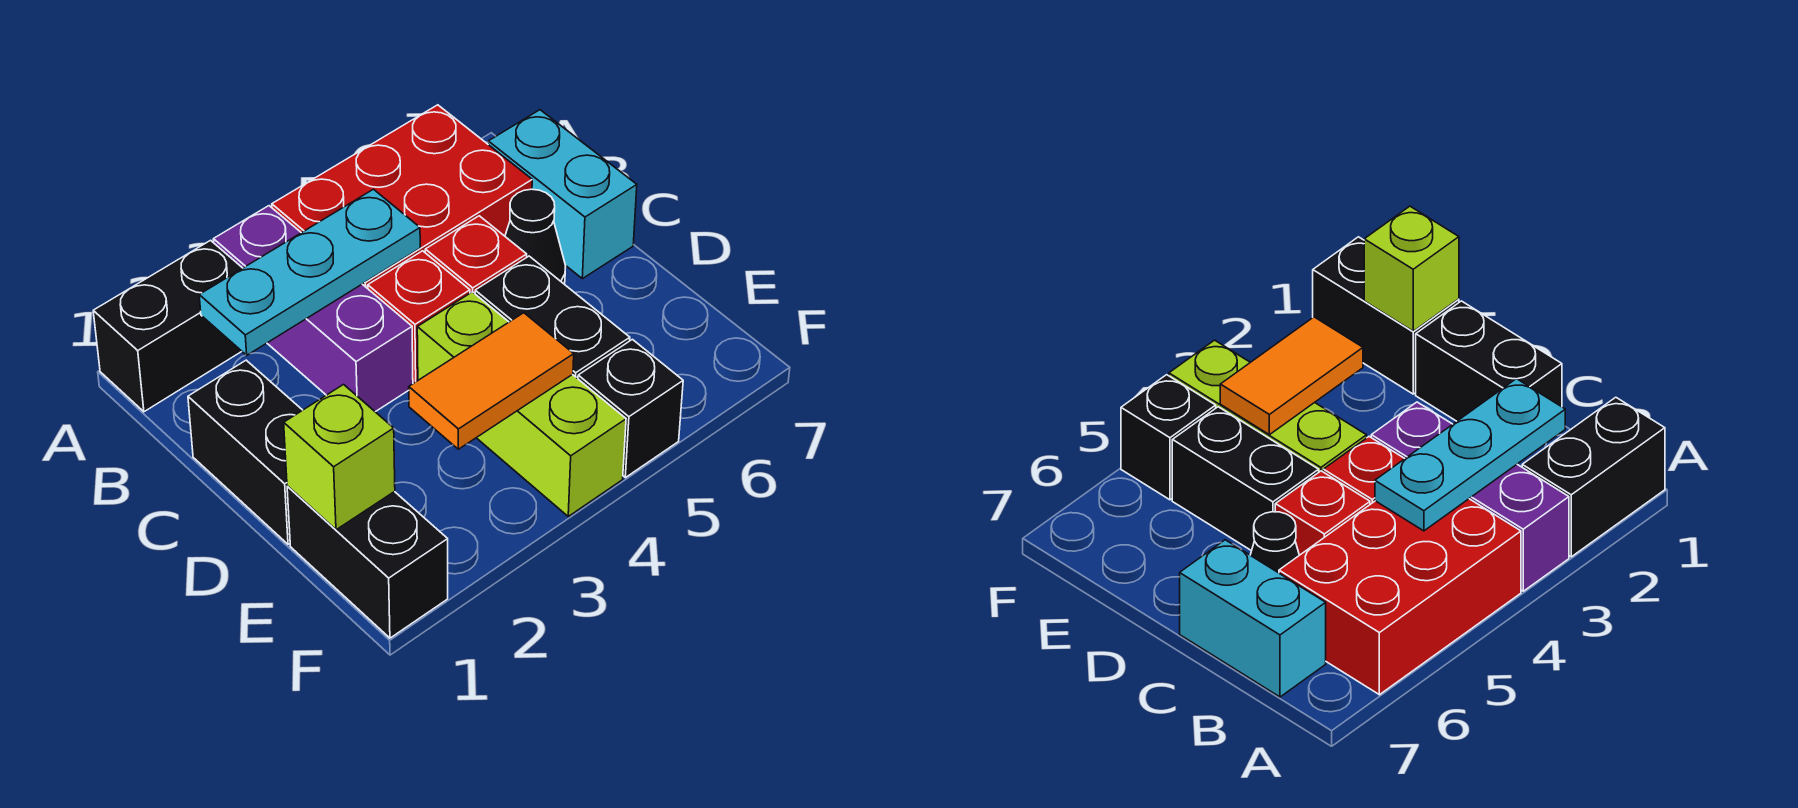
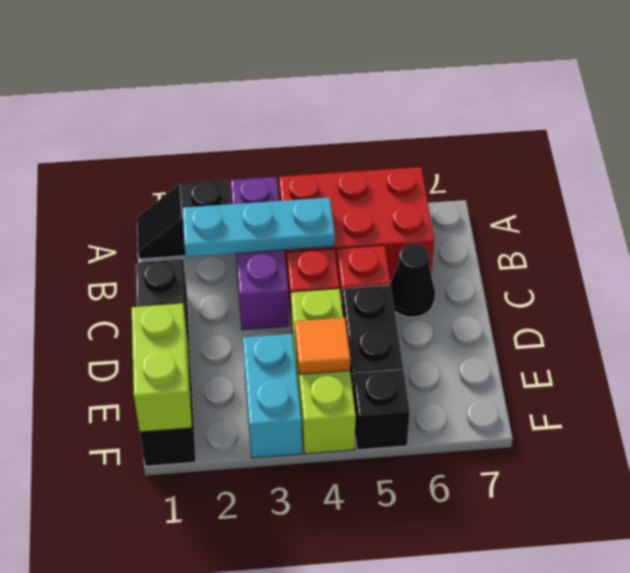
black brick A1:A2 level 1 -> black slope A1:A2 level 1 top 2
cyan brick B7:C7 level 1 -> cyan brick E3:F3 level 1
lime brick E1 level 2 -> lime brick E1:F1 level 2
orange tile E3:E4 level 2 -> orange tile E4 level 2

